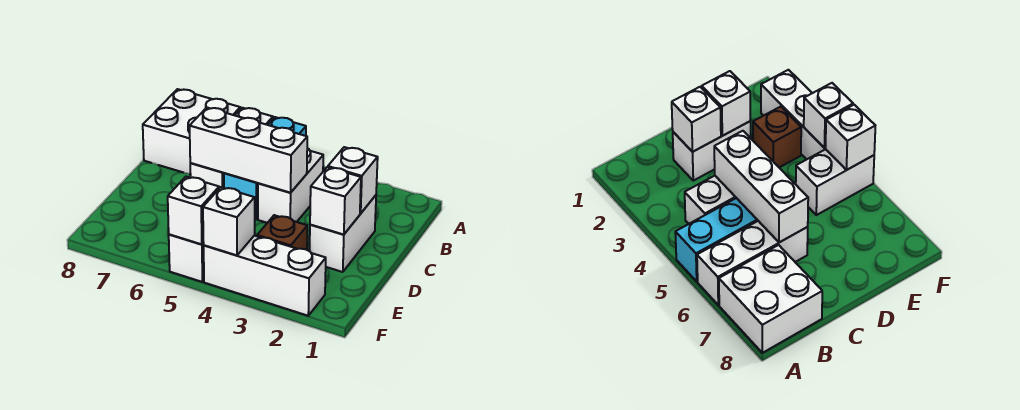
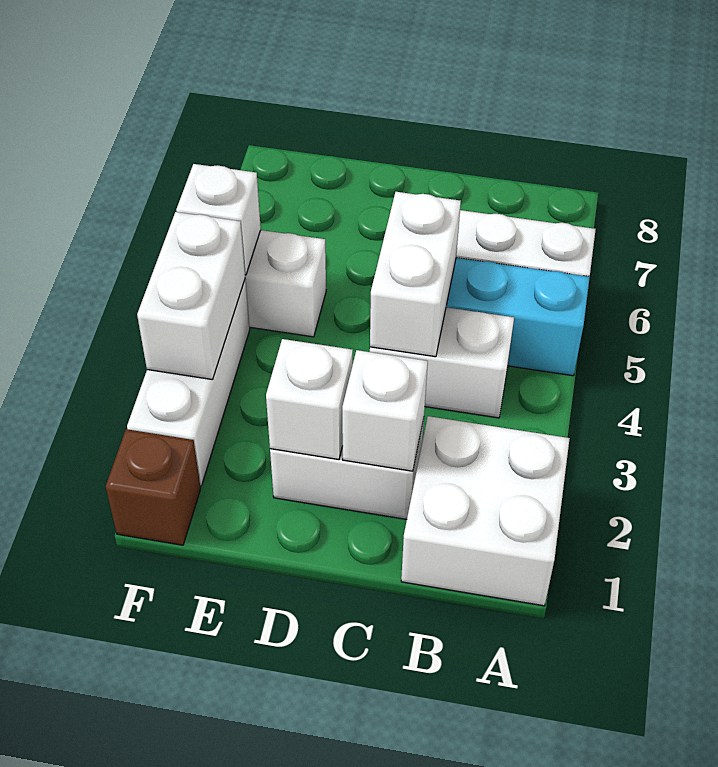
white brick A7:B8 level 1 -> white brick A1:B2 level 1
white brick C4:C6 level 2 -> white brick C4:C5 level 2
brown brick E3 level 1 -> brown brick F1 level 1
white brick F4 level 2 -> white brick F3:F4 level 2

